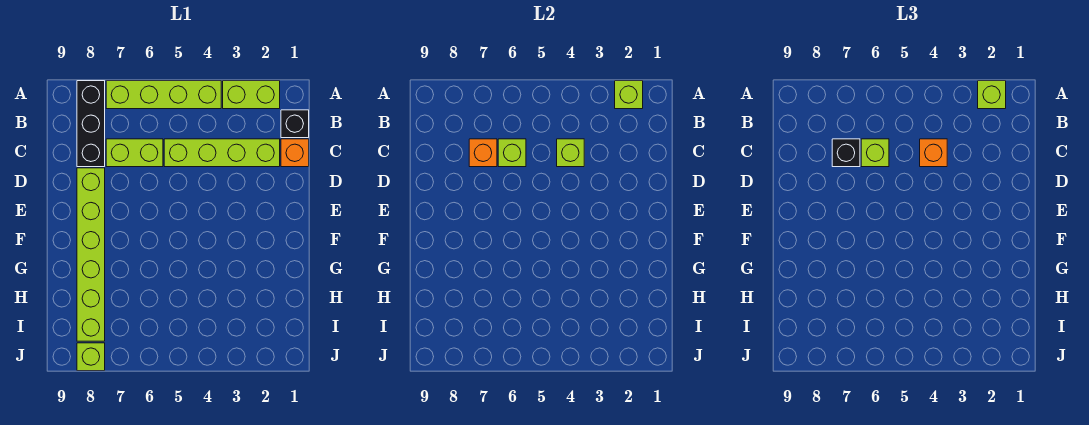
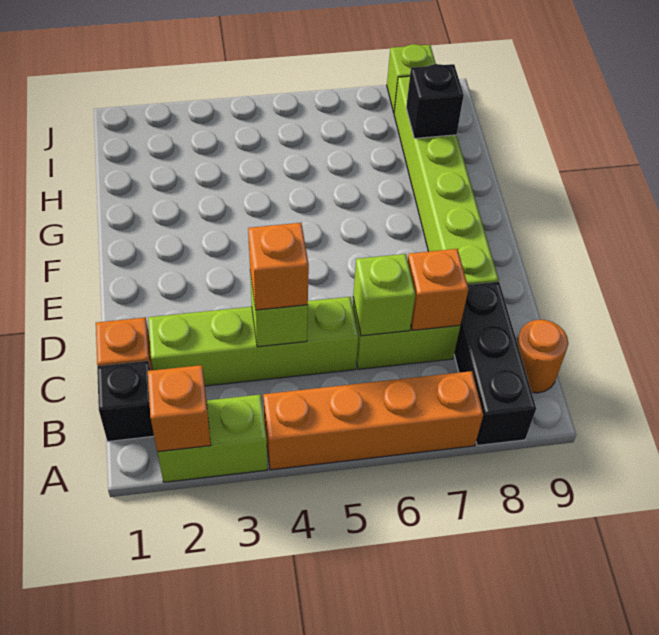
lime brick A2 level 2 -> orange brick A2 level 2
lime brick A2 level 3 -> none
lime brick A4:A7 level 1 -> orange brick A4:A7 level 1
none -> orange round brick B9 level 1
lime brick C6 level 3 -> none
black brick C7 level 3 -> black brick H8 level 2

